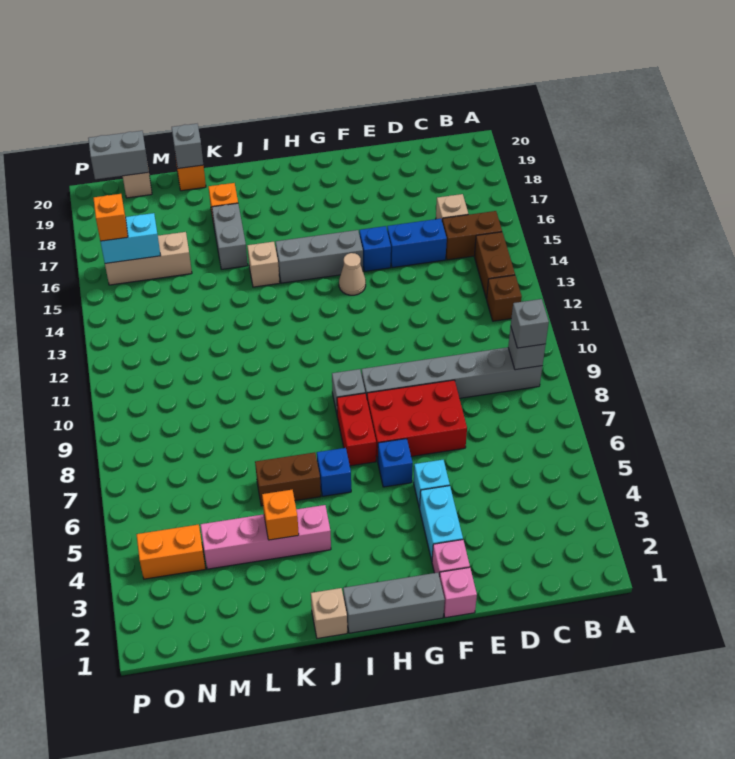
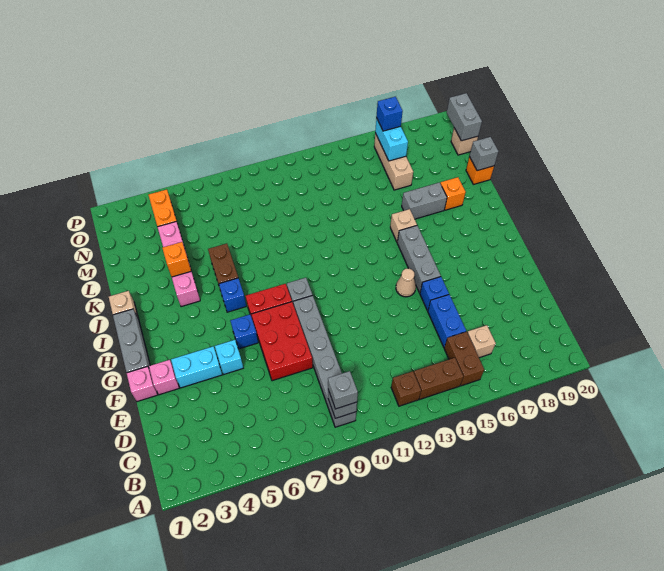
orange brick O16 level 3 -> blue brick O16 level 3

